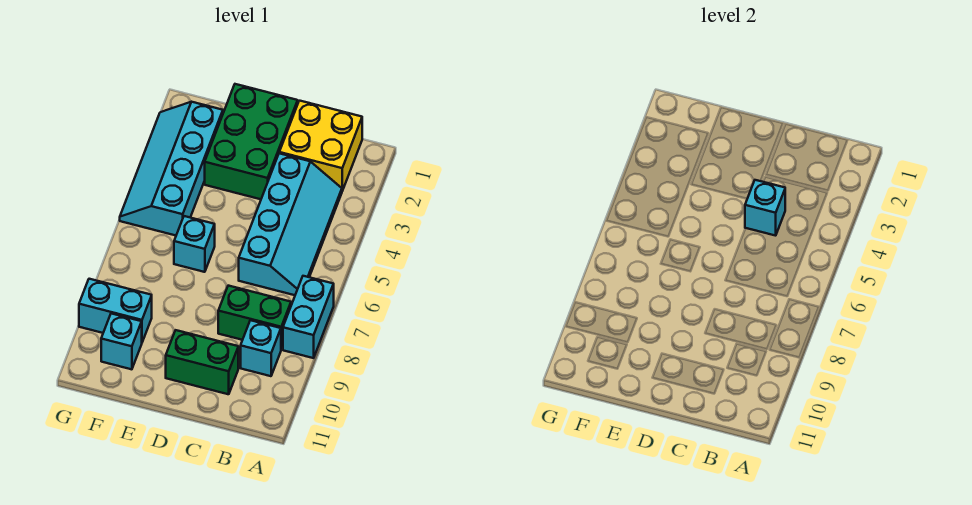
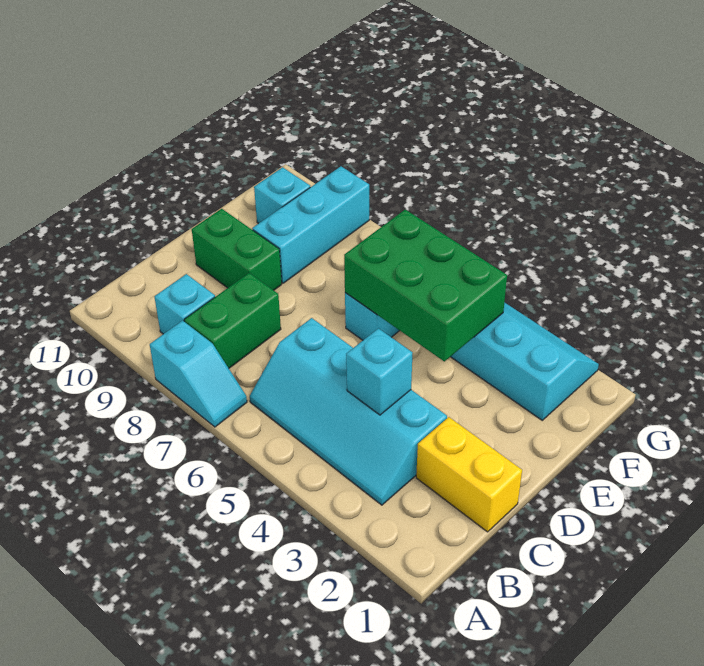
cyan brick A7:A8 level 1 -> cyan slope A7:A8 level 1 top 8
yellow brick B1:C2 level 1 -> yellow brick C1:C2 level 1
green brick C10:D10 level 1 -> green brick D9:D10 level 1
green brick D1:E3 level 1 -> green brick E4:F6 level 2
cyan brick F9:G9 level 1 -> cyan brick E9:G9 level 1

